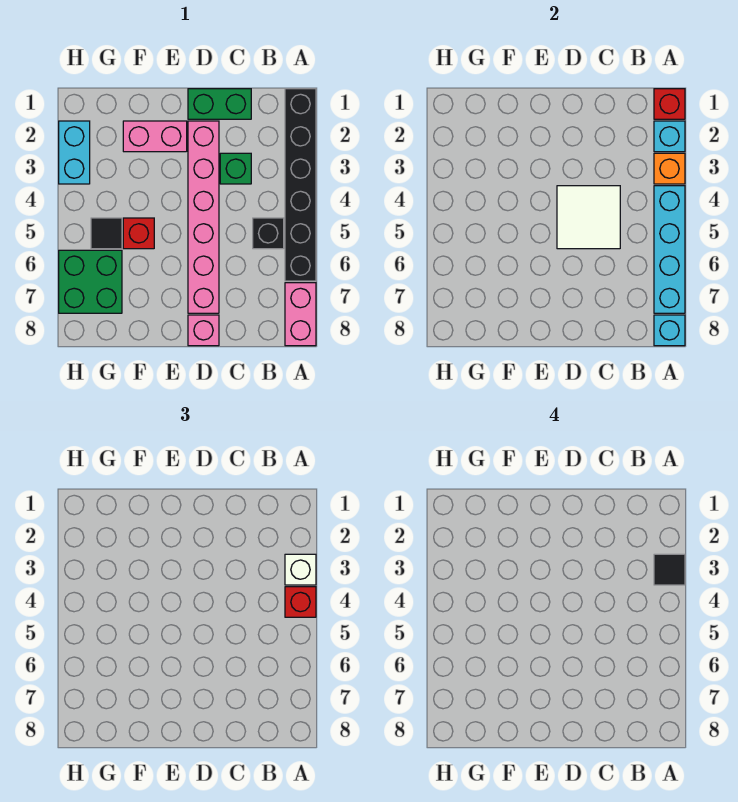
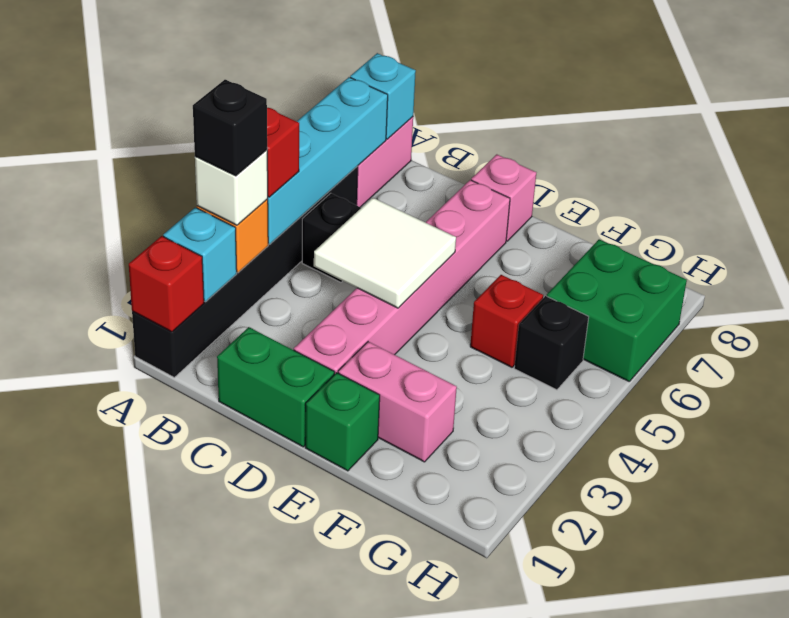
black tile A3 level 4 -> black brick A3 level 4
green brick C3 level 1 -> green brick E1 level 1
black tile G5 level 1 -> black brick G5 level 1
cyan brick H2:H3 level 1 -> none

